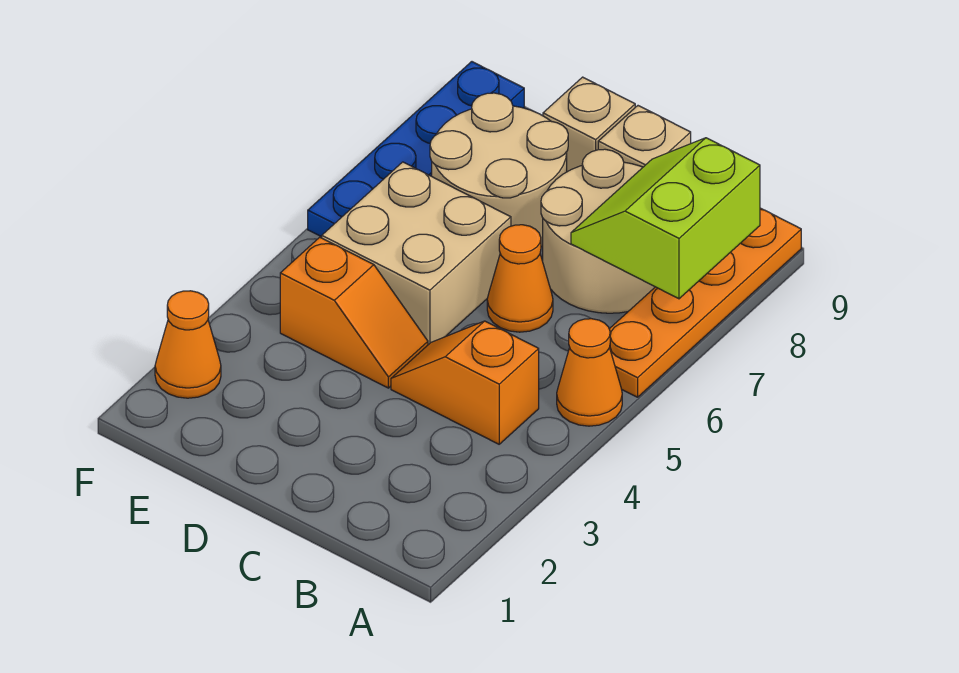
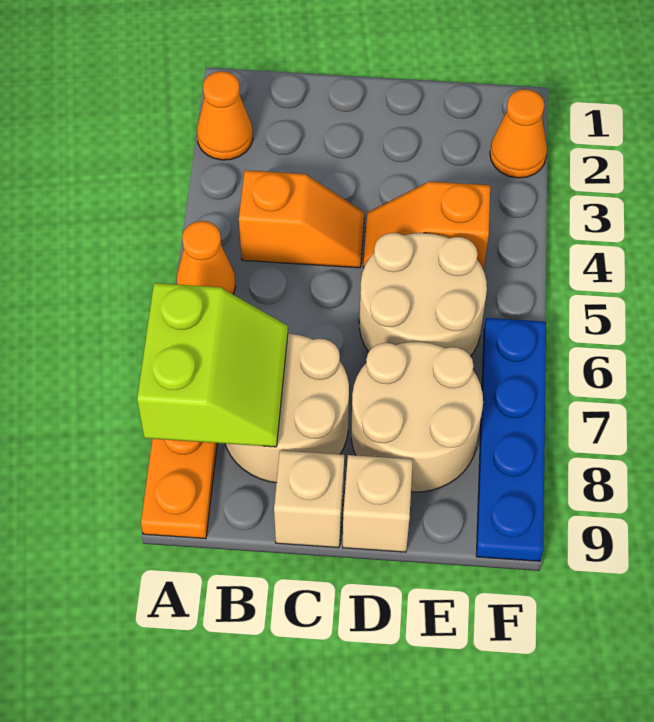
orange cone C6 level 1 -> orange cone A2 level 1
tan brick D5:E6 level 1 -> tan round brick D5:E6 level 1

